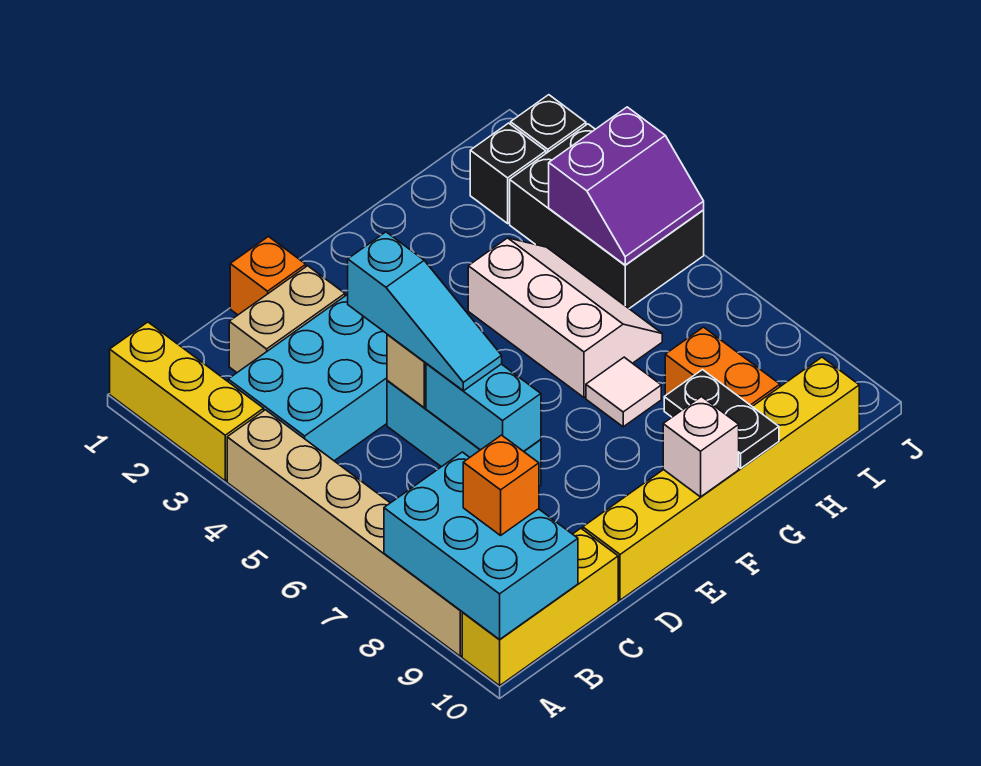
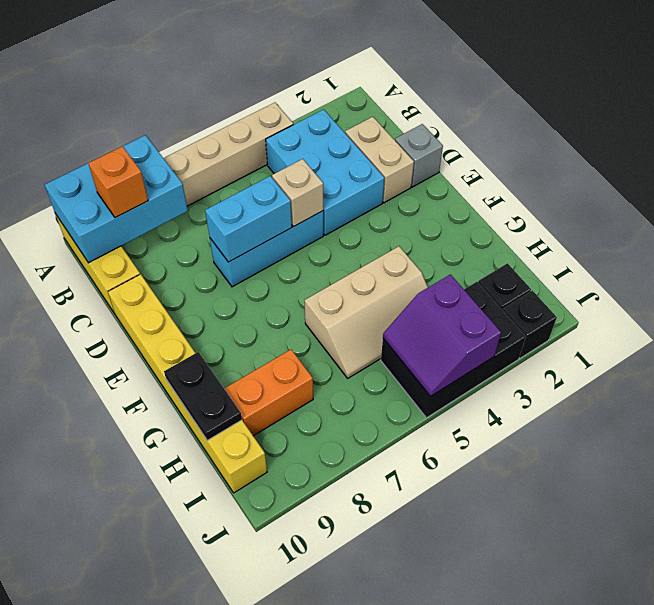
yellow brick A1:A3 level 1 -> none
orange brick D1 level 1 -> grey brick D1 level 1
cyan slope D4:D6 level 3 top 4 -> none
white brick F10 level 2 -> none
white slope G4:H6 level 1 top G -> tan slope G4:H6 level 1 top G
white tile G7 level 1 -> none
black plate G9:G10 level 2 -> black plate G10:H10 level 2

